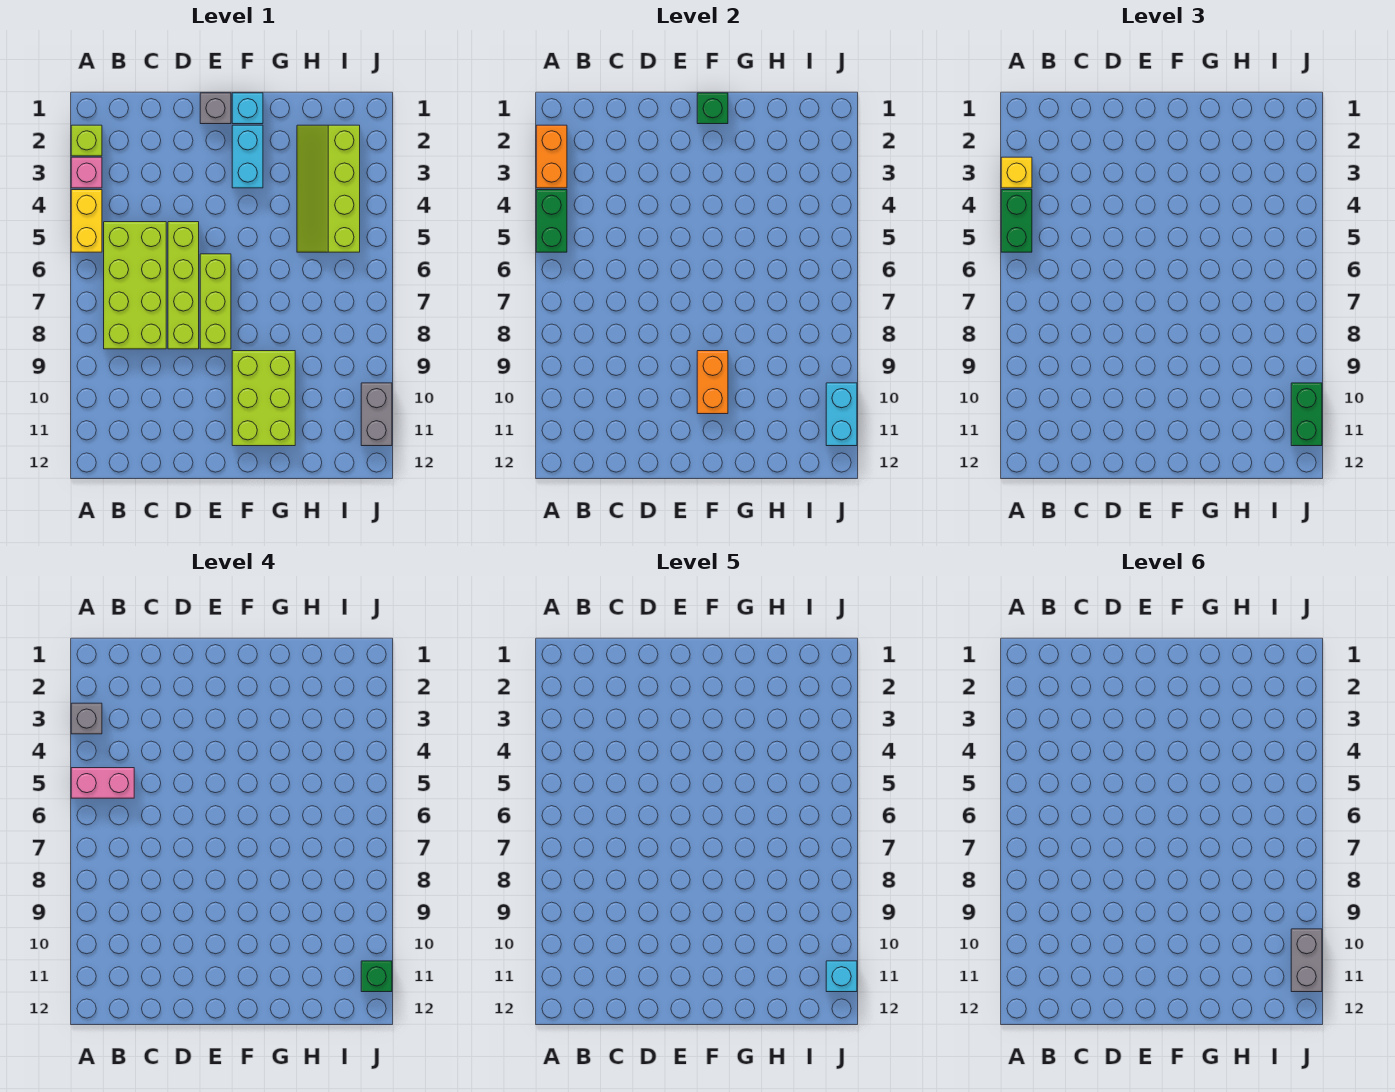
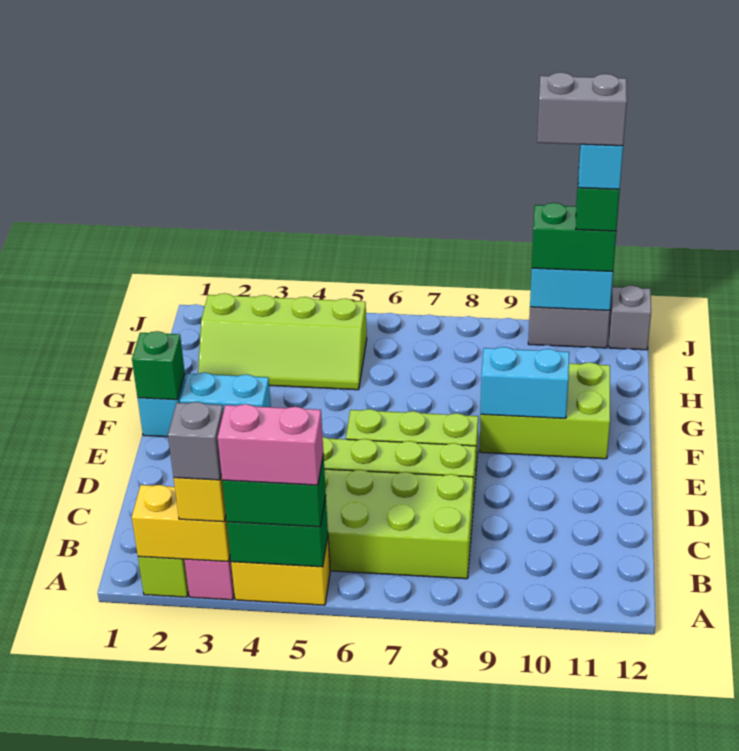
orange brick A2:A3 level 2 -> yellow brick A2:A3 level 2
pink brick A5:B5 level 4 -> pink brick A4:A5 level 4
grey brick E1 level 1 -> grey brick J12 level 1
orange brick F9:F10 level 2 -> cyan brick F9:F10 level 2

